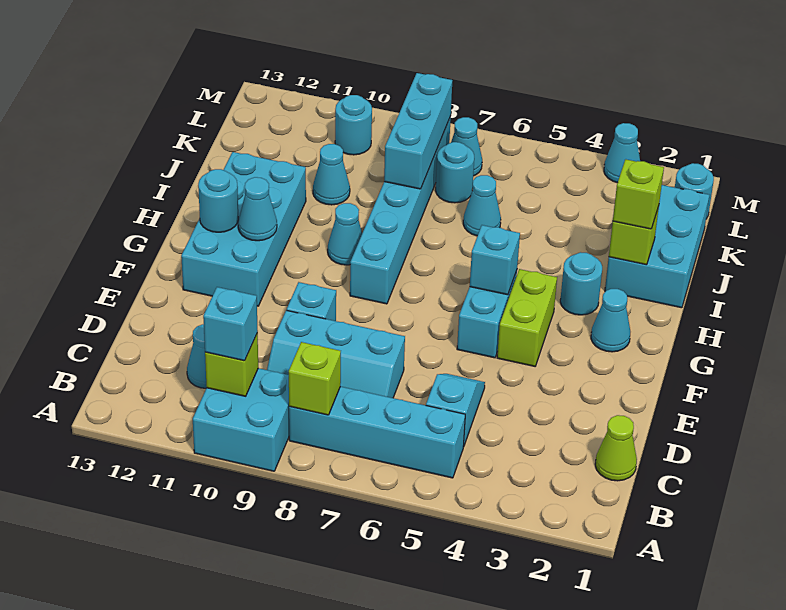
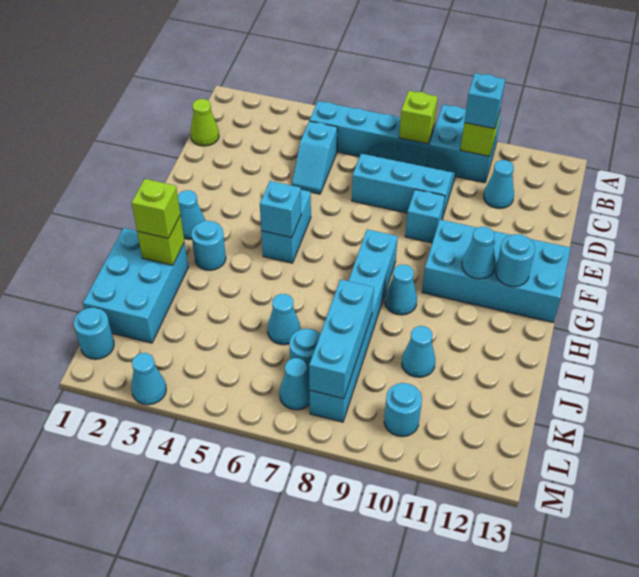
lime brick F4:G4 level 1 -> none
cyan brick F11:I12 level 1 -> cyan brick F10:G13 level 1

